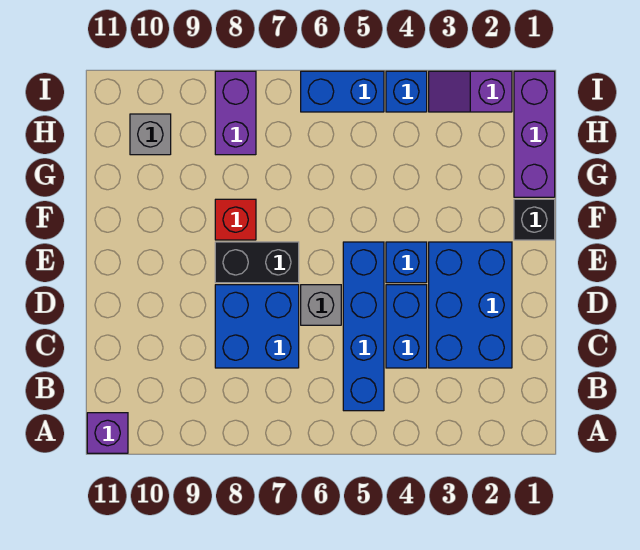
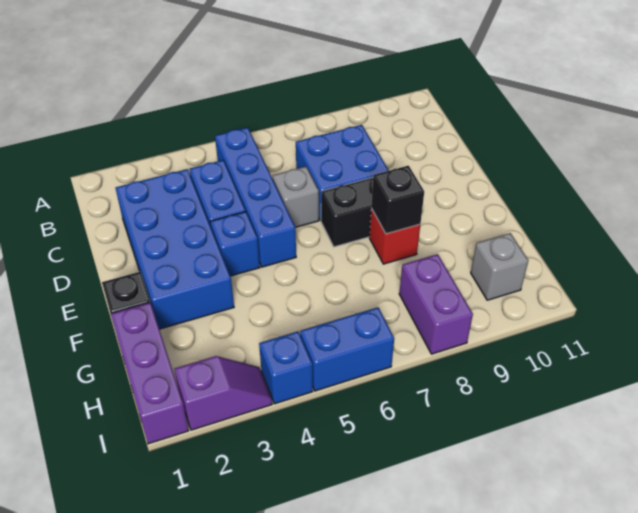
purple brick A11 level 1 -> none
blue brick C2:E3 level 1 -> blue brick C2:F3 level 1
none -> black brick F8 level 2

